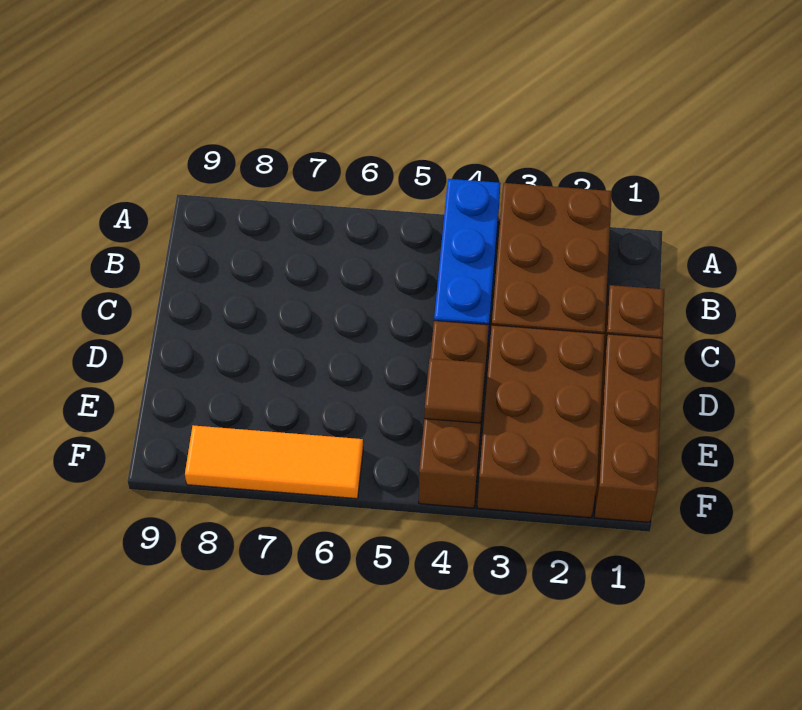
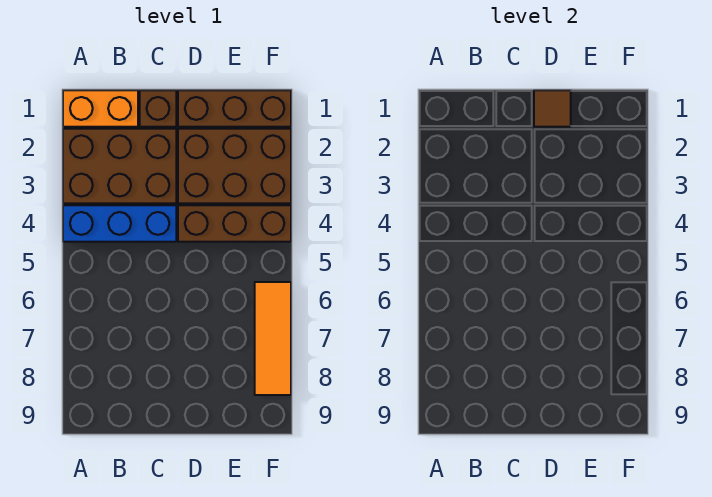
none -> orange brick A1:B1 level 1
brown tile E4 level 2 -> brown tile D1 level 2

